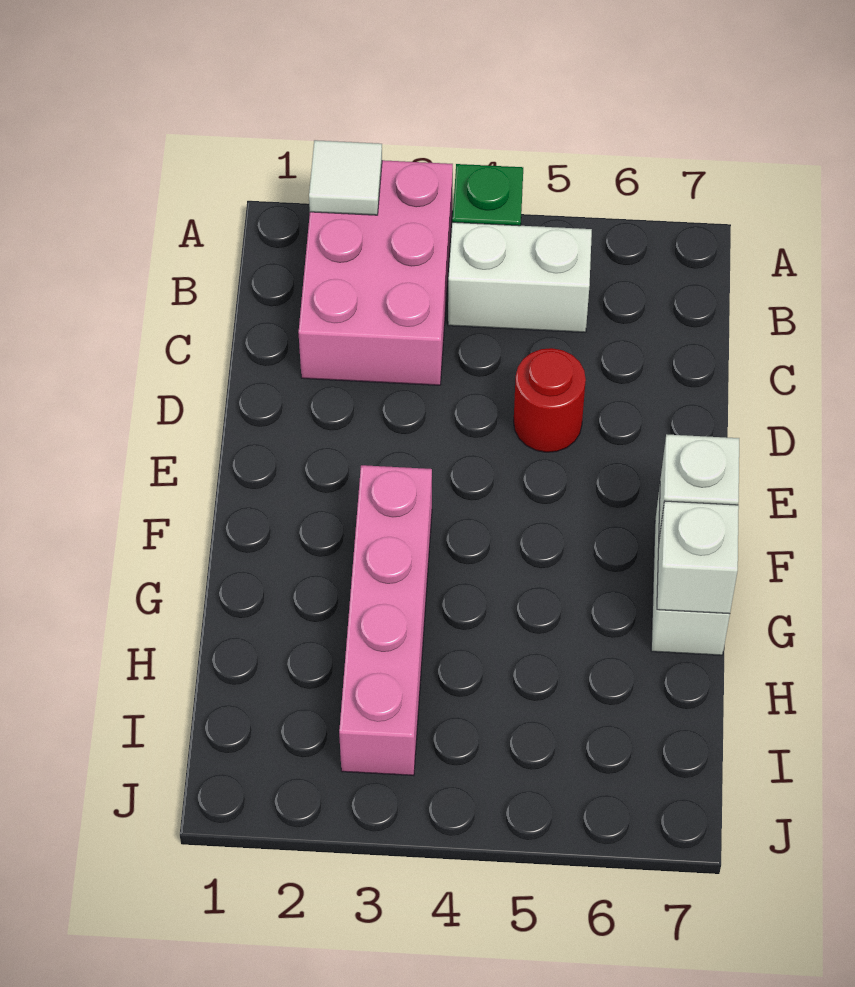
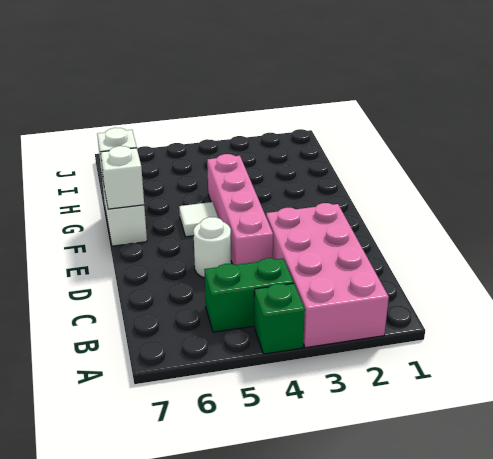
pink brick A2:C3 level 1 -> pink brick A2:D3 level 1
white tile A2 level 2 -> white tile F5 level 1
white brick B4:B5 level 1 -> green brick B4:B5 level 1
red round brick D5 level 1 -> white round brick D5 level 1
pink brick F3:I3 level 1 -> pink brick D4:G4 level 1

